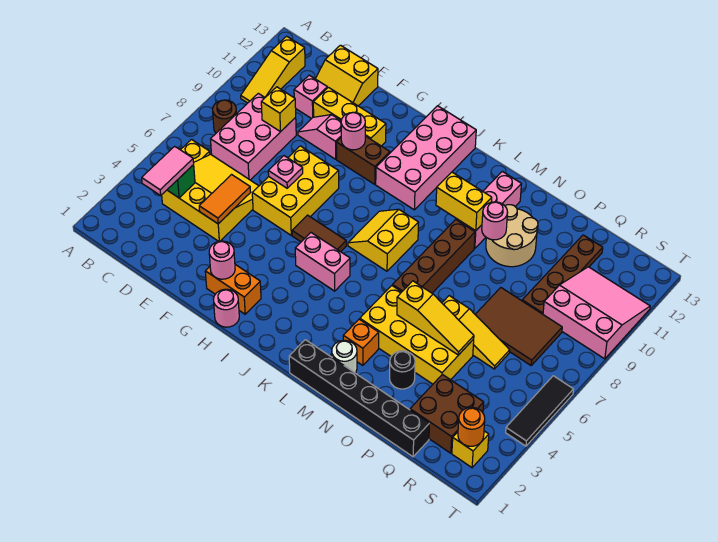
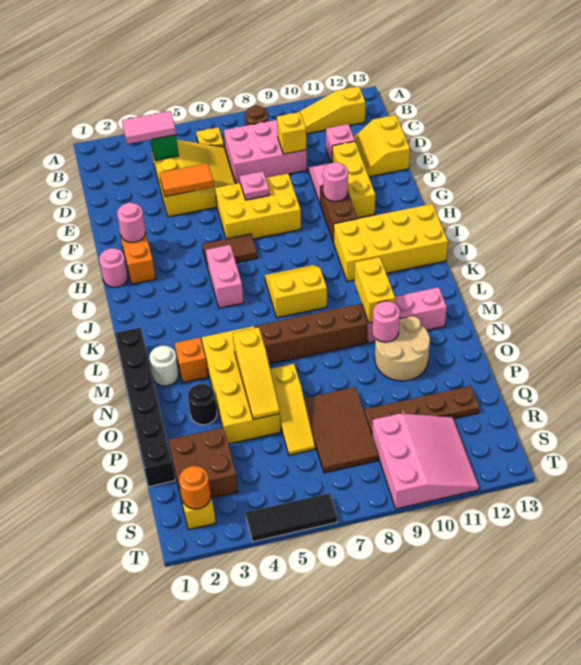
brown tile H6:I6 level 1 -> brown tile H5:H6 level 1
pink brick I10:J13 level 1 -> yellow brick I10:J13 level 1

